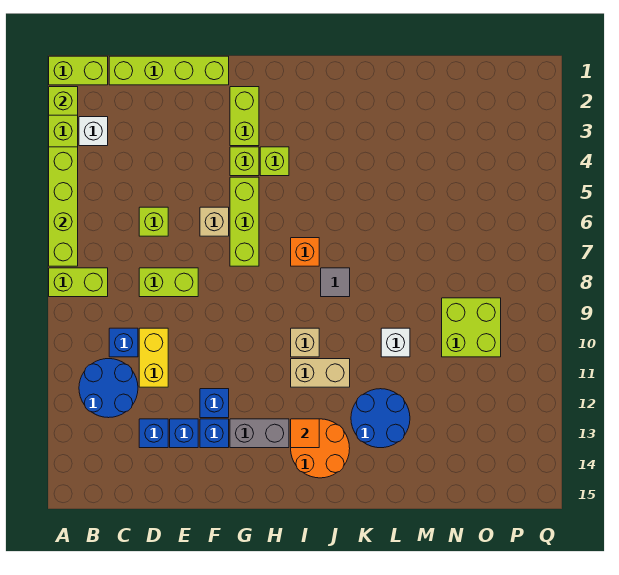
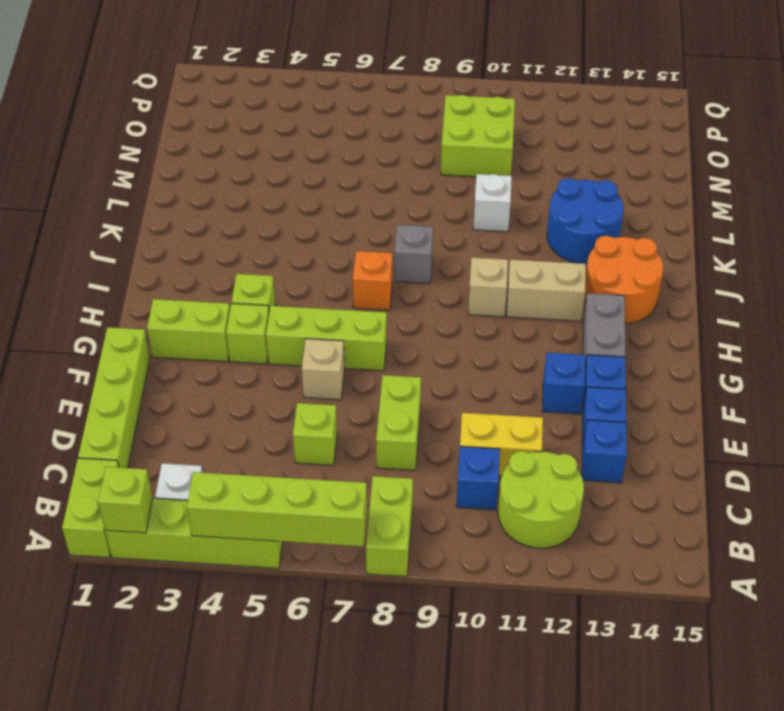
blue round brick B11:C12 level 1 -> lime round brick B11:C12 level 1
tan brick I11:J11 level 1 -> tan brick I11:I12 level 1
orange tile I13 level 2 -> none
grey tile J8 level 1 -> grey brick J8 level 1

